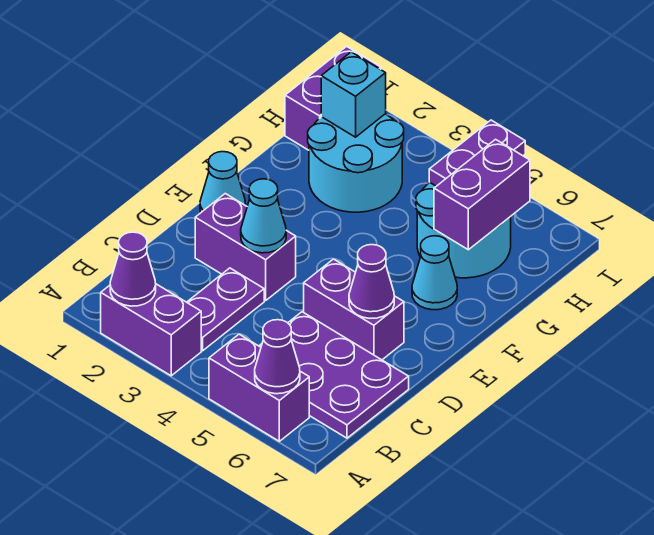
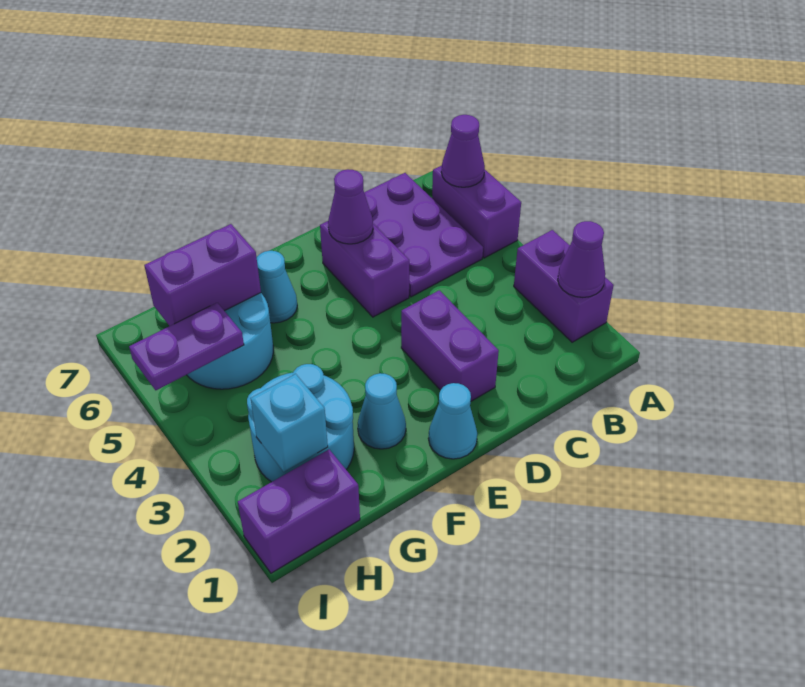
purple plate B3:C3 level 1 -> none
cyan cone D3 level 2 -> cyan cone F2 level 1

